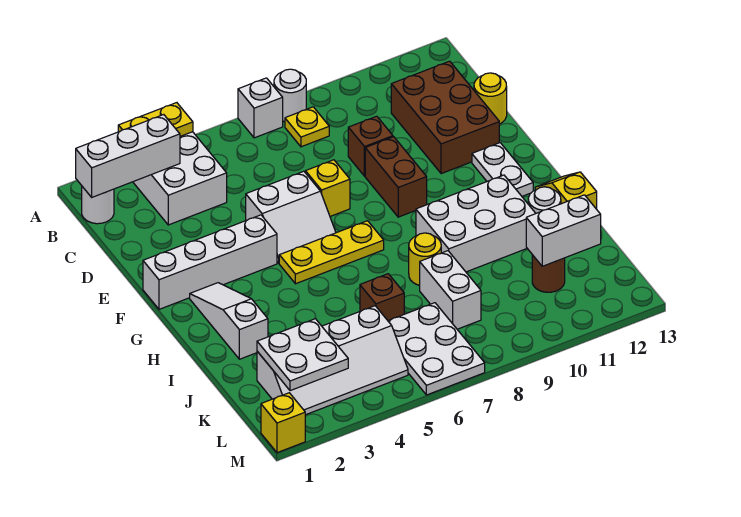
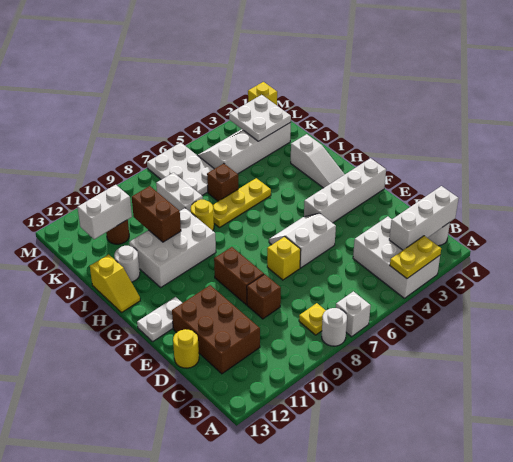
white plate F12:G12 level 1 -> white plate F12:F13 level 1
yellow plate G5:G7 level 1 -> yellow plate I5:I7 level 1
none -> brown brick I10:J10 level 2

